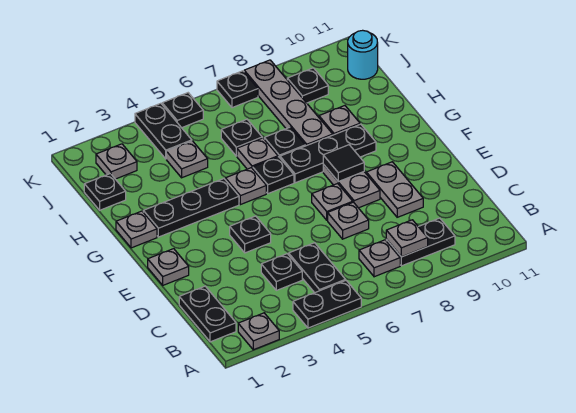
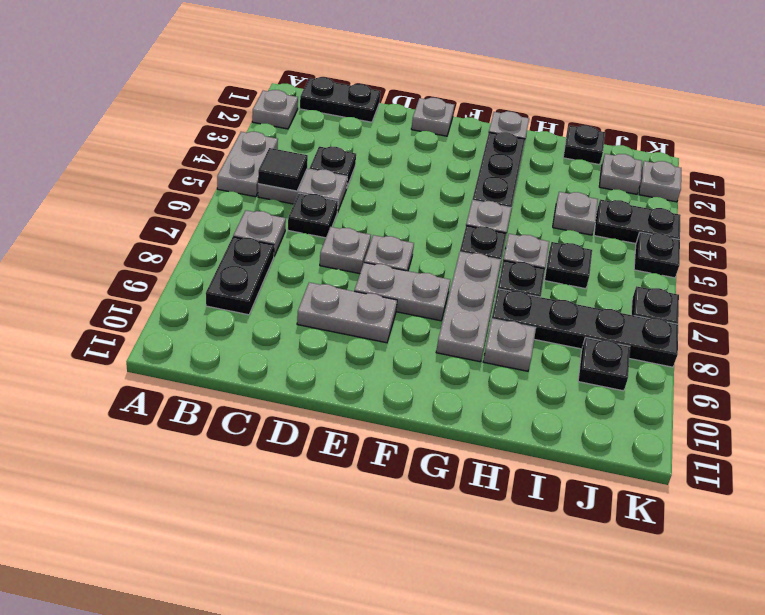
black plate A4:A5 level 1 -> grey plate A4:A5 level 1
black plate B5:C5 level 1 -> grey plate B5:C5 level 1
grey plate B8 level 2 -> grey plate K2 level 1
black plate E4 level 1 -> black plate C6 level 1
black tile F8 level 2 -> black tile B5 level 2
black plate G7:G9 level 1 -> grey plate G7:G9 level 1
grey plate H8:K8 level 1 -> black plate H8:K8 level 1
cyan round brick J11 level 1 -> none

